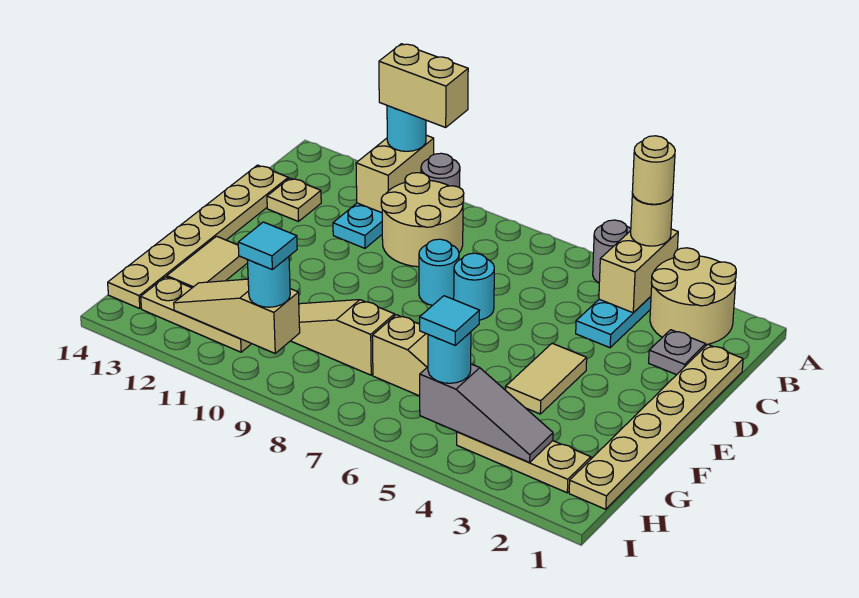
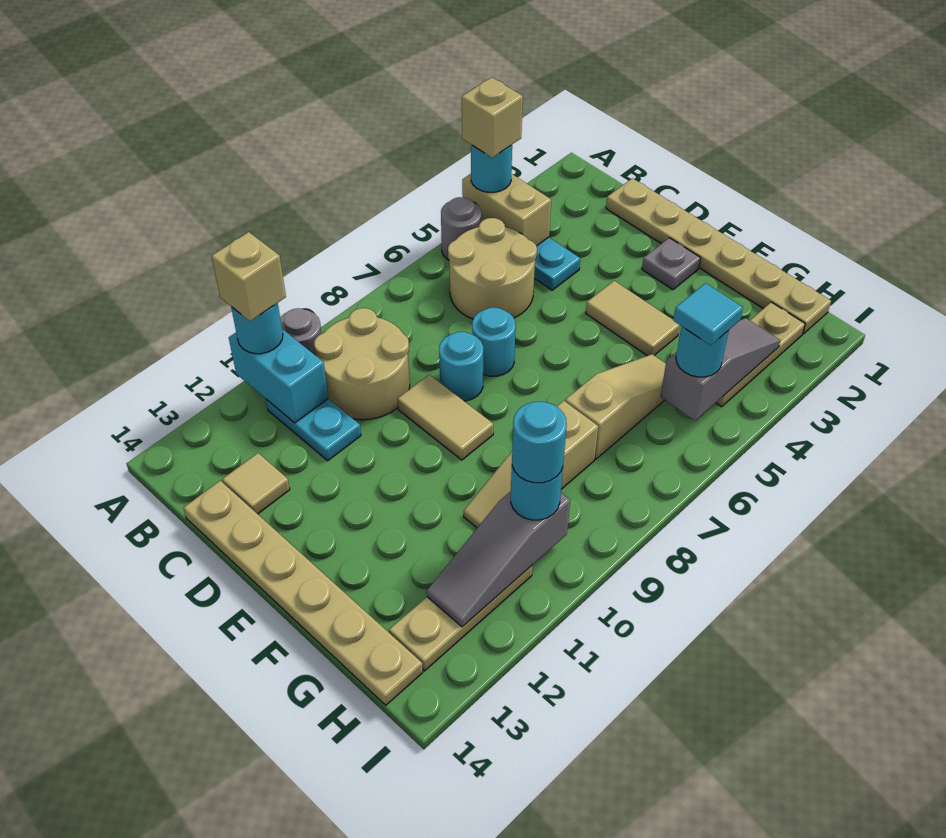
tan round brick A2:B3 level 1 -> tan round brick B5:C6 level 1
tan round brick A4 level 3 -> cyan round brick A4 level 3
tan round brick A4 level 4 -> tan brick A4 level 4
tan brick A10:A11 level 4 -> tan brick A11 level 4
tan brick A11:B11 level 2 -> cyan brick A11:B11 level 2
grey plate C2 level 1 -> grey plate E2 level 1
tan plate C13 level 1 -> tan tile C13 level 1
tan tile F13:G13 level 1 -> tan tile D9:E9 level 1
tan slope H10:H12 level 2 top 10 -> grey slope H10:H12 level 2 top 10
cyan tile H10 level 4 -> cyan round brick H10 level 4

